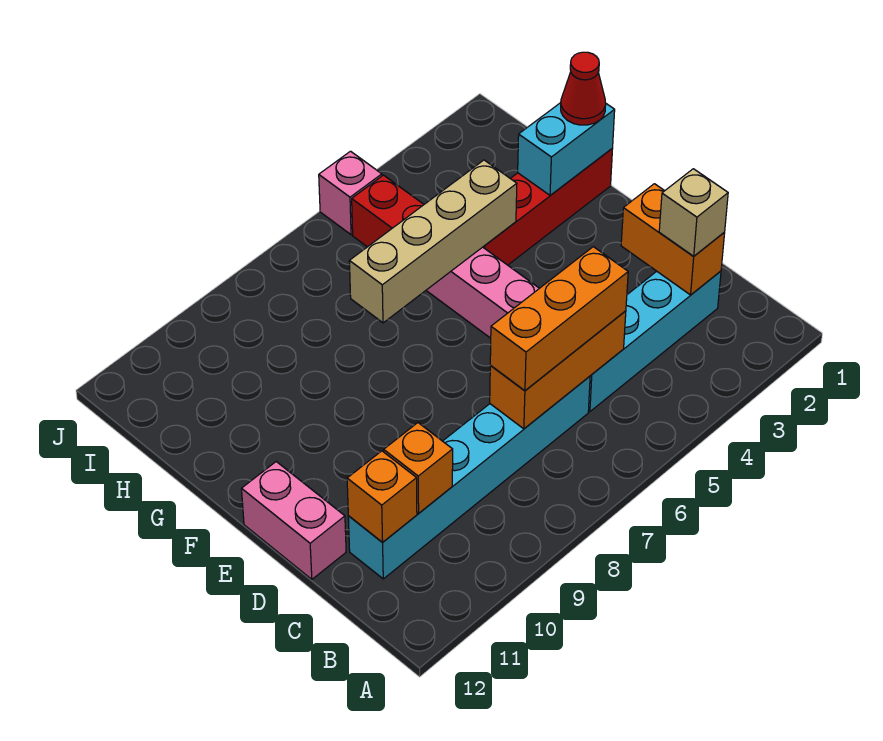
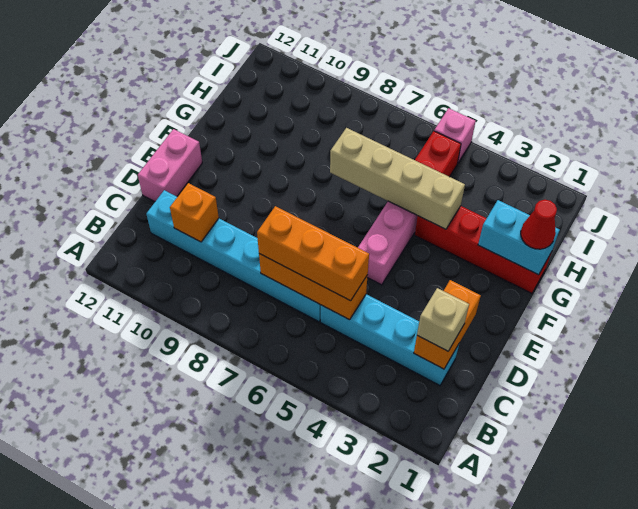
orange brick C11 level 2 -> none

